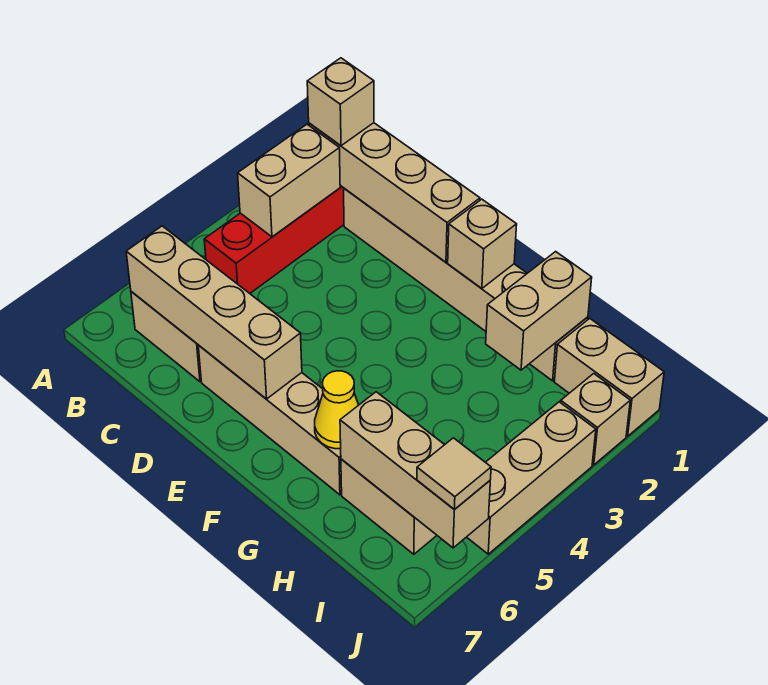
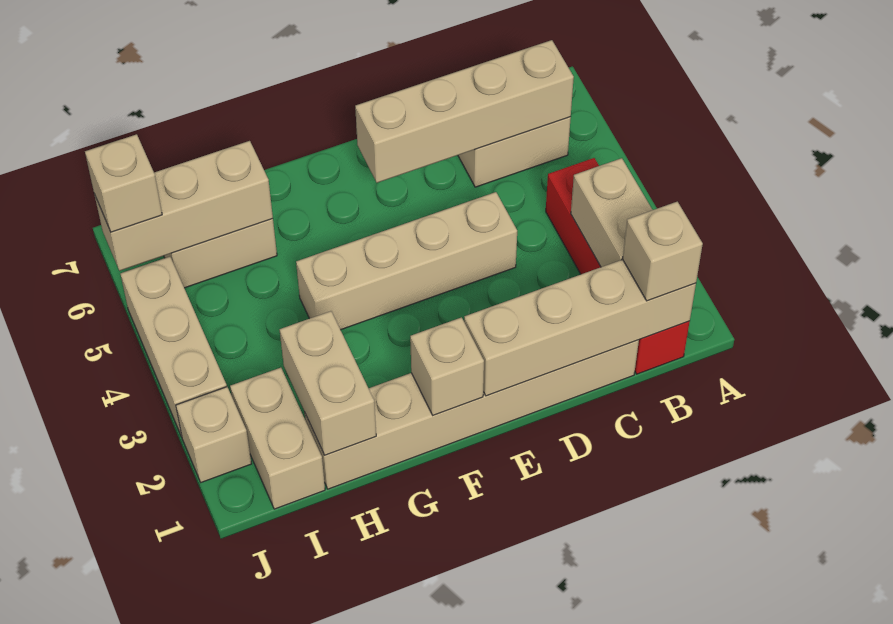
tan brick D6:G6 level 1 -> tan brick D4:G4 level 1
yellow cone G6 level 2 -> none
tan brick I1:J1 level 1 -> tan brick I1:I2 level 1
tan tile J6 level 3 -> tan brick J6 level 3

